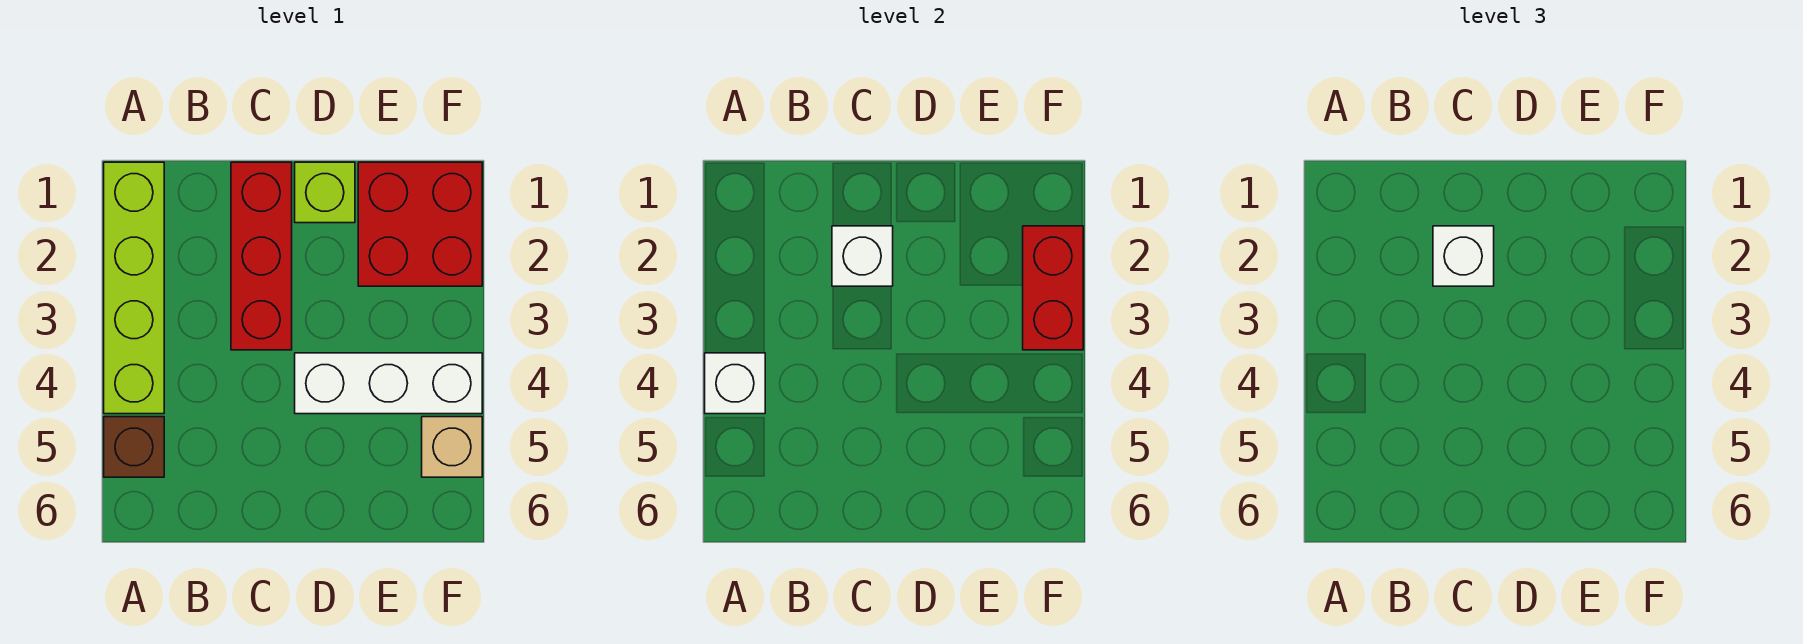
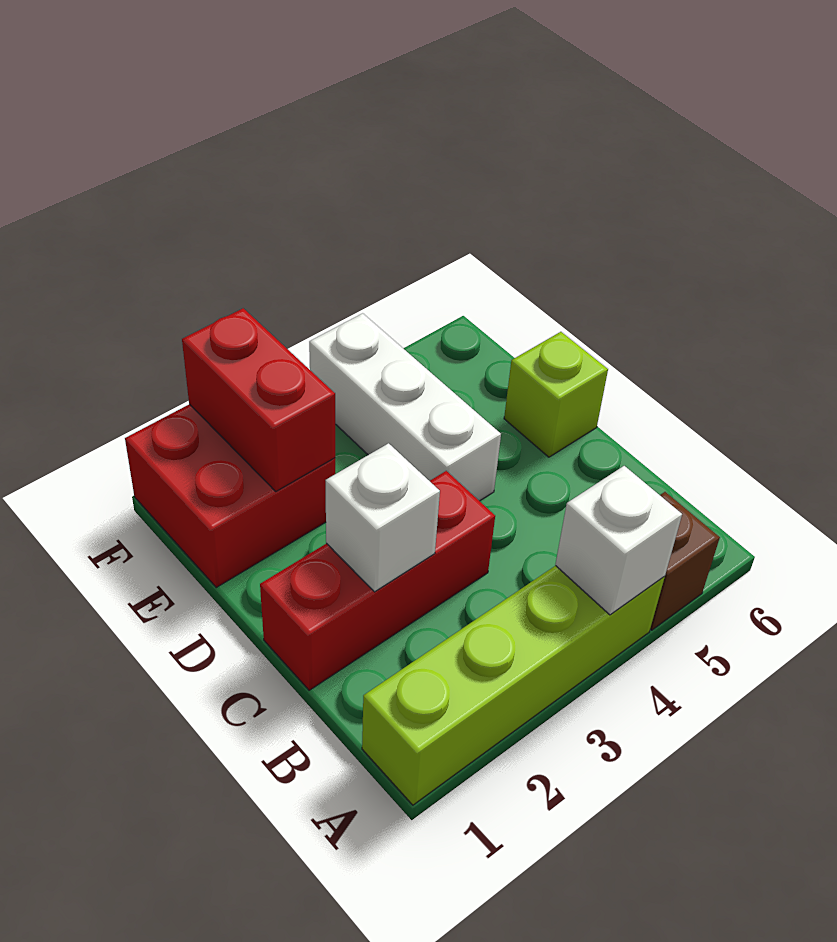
white brick C2 level 3 -> none
lime brick D1 level 1 -> lime brick D6 level 1
red brick F2:F3 level 2 -> red brick E2:F2 level 2
tan brick F5 level 1 -> none

